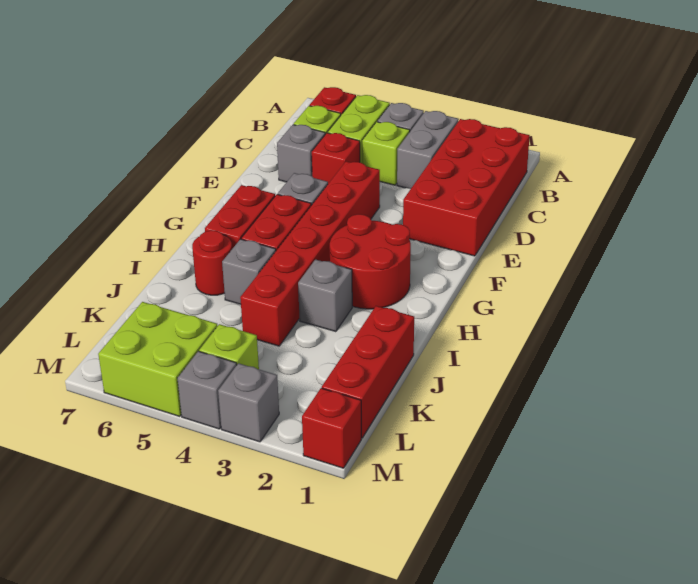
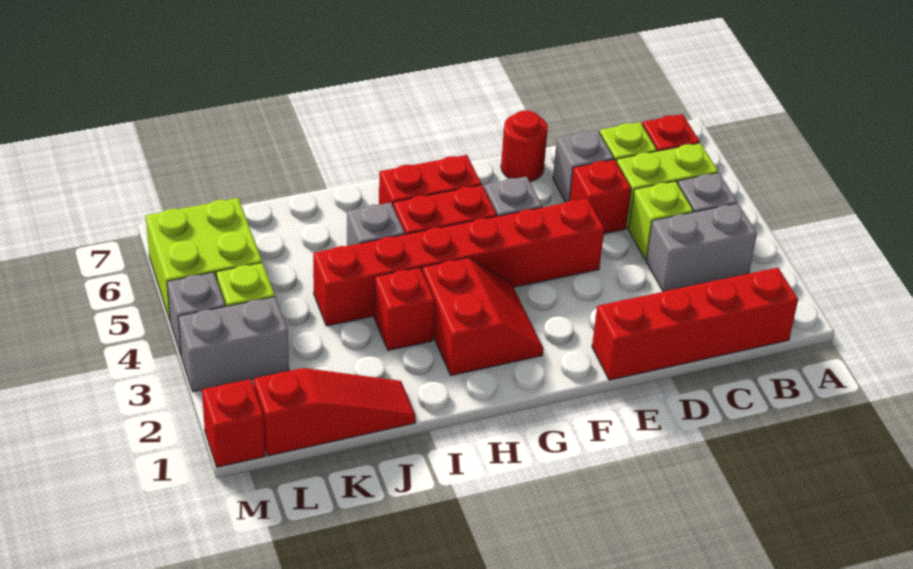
red brick B1:E2 level 1 -> red brick B1:E1 level 1
red round brick G2:H3 level 1 -> red slope G2:H3 level 1 top H
grey brick I3 level 1 -> red brick I3 level 1
red round brick I6 level 1 -> red round brick E7 level 1
red brick J1:L1 level 1 -> red slope J1:L1 level 1 top L
grey brick M3 level 1 -> grey brick L3:M3 level 1

